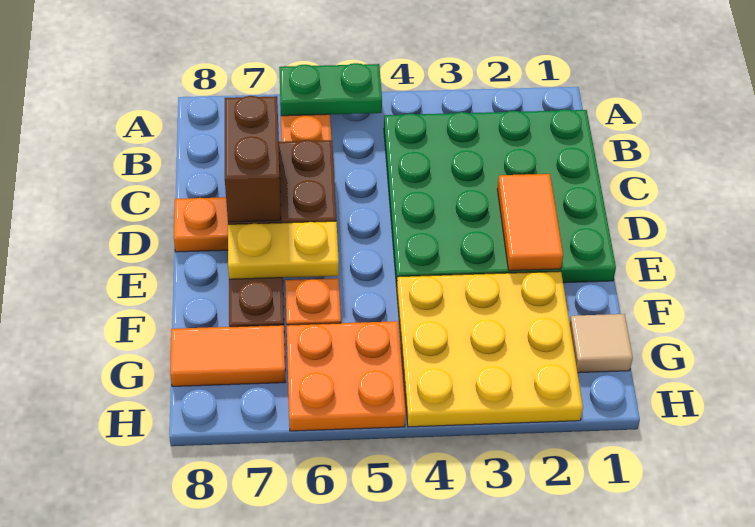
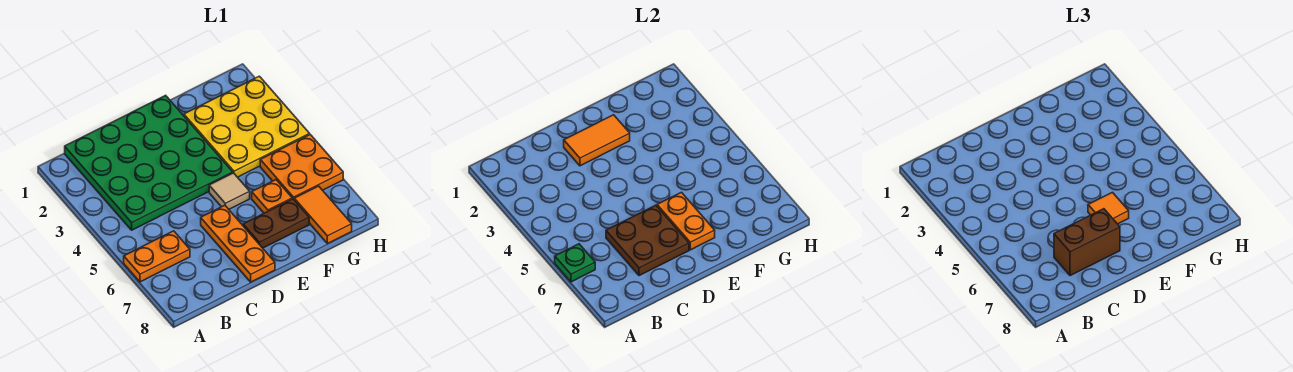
green plate A5:A6 level 2 -> green plate A6 level 2
yellow plate E6:E7 level 2 -> orange plate E6:E7 level 2
none -> orange tile E6 level 3
tan tile G1 level 1 -> tan tile E5 level 1

